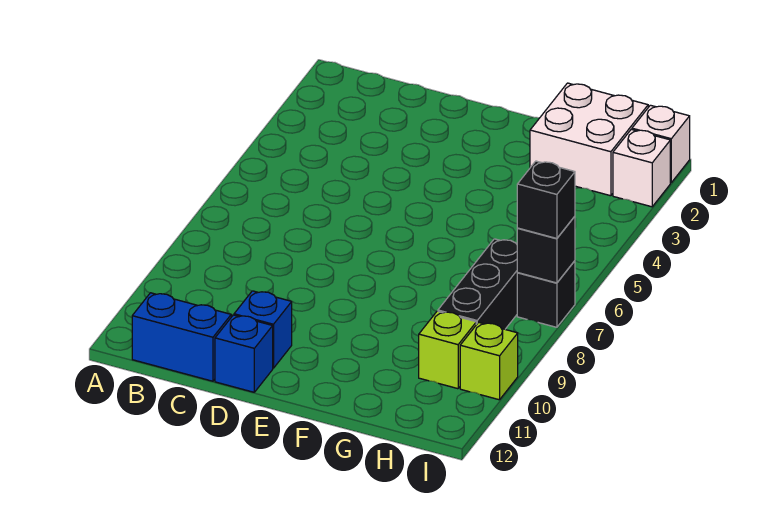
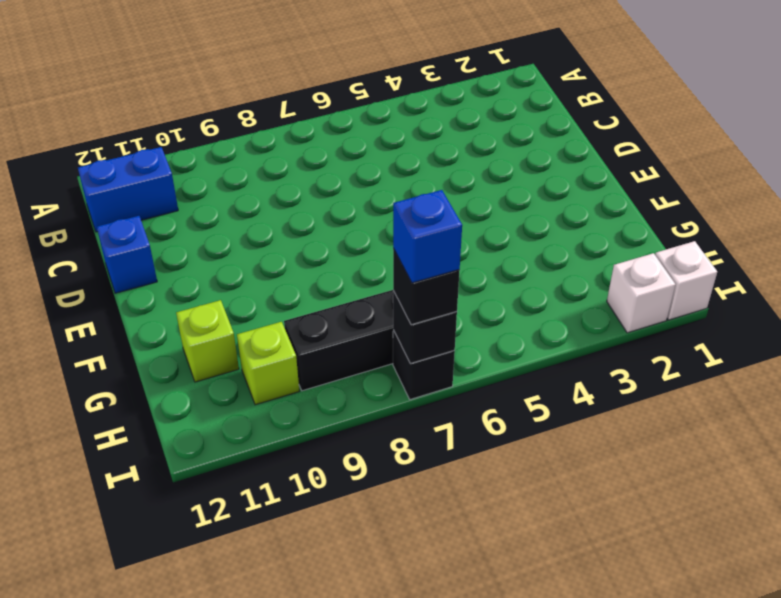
blue brick B12:C12 level 1 -> blue brick B11:B12 level 1
blue brick D11 level 1 -> blue brick I7 level 4
white brick G1:H2 level 1 -> none
lime brick I10 level 1 -> lime brick G11 level 1

